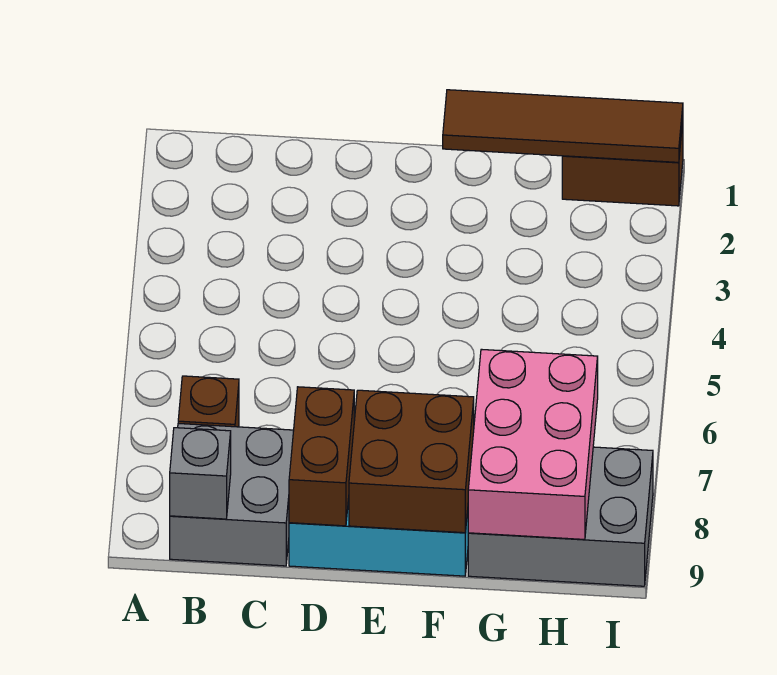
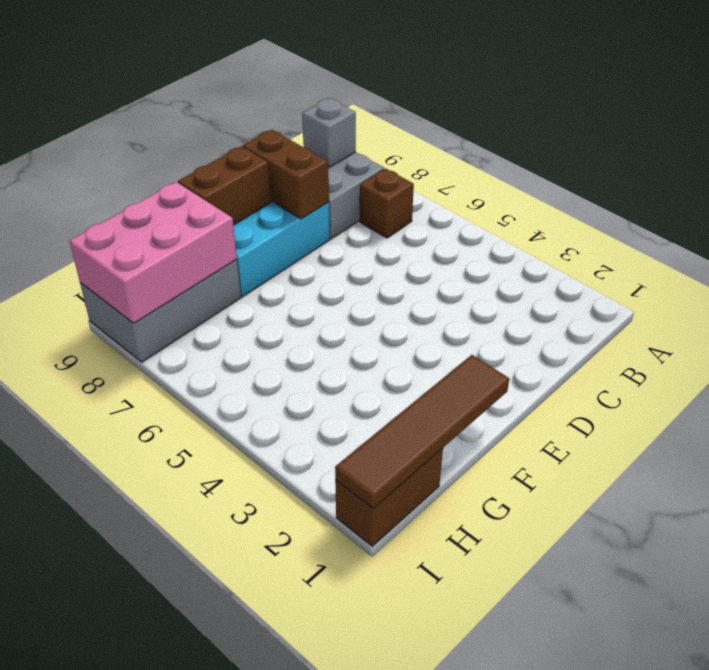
brown brick E8:F9 level 2 -> brown brick E9:F9 level 2
pink brick G7:H9 level 2 -> pink brick G8:I9 level 2

